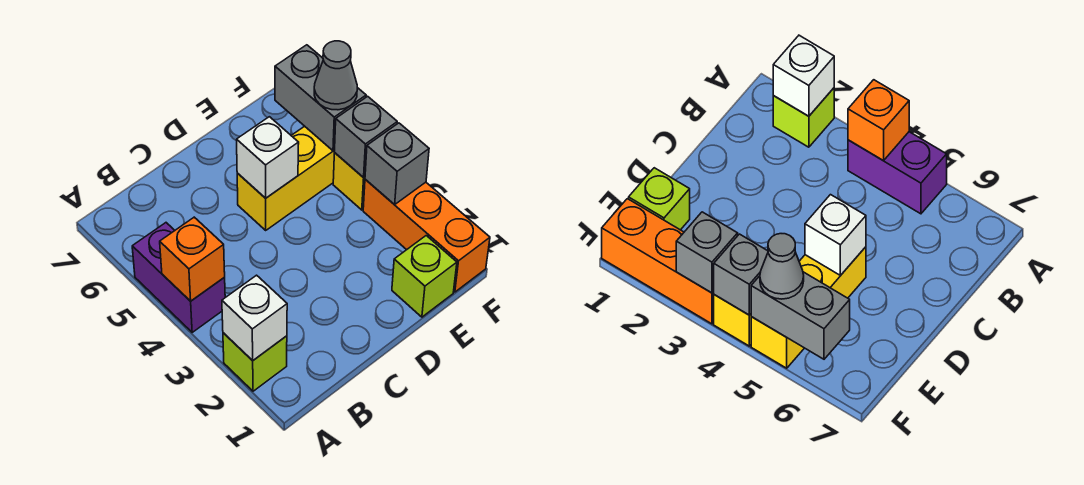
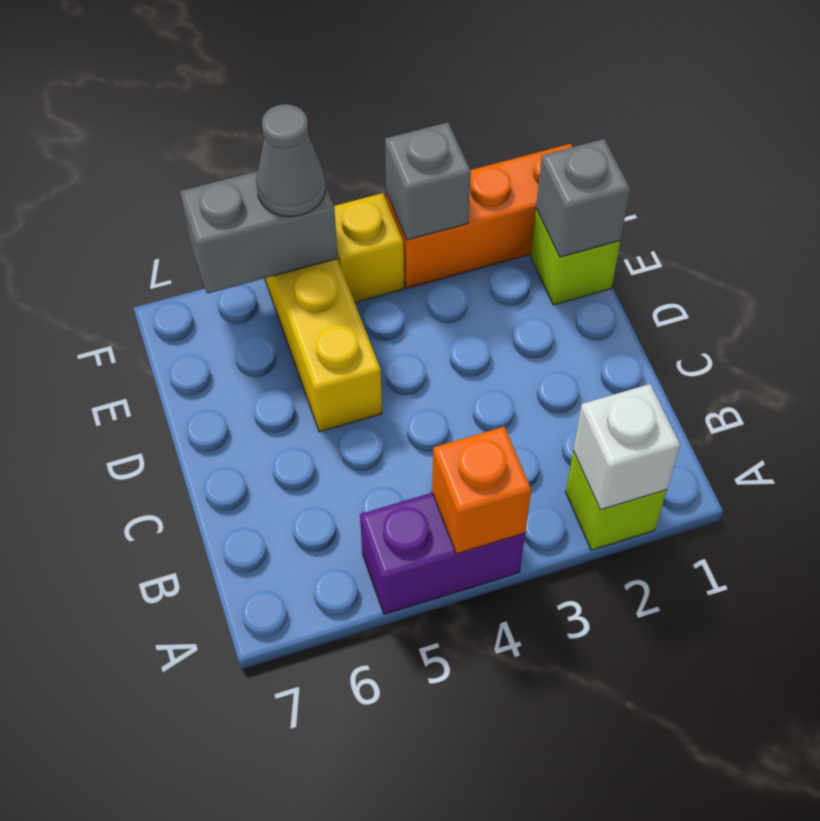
white brick D5 level 2 -> none
grey brick F4 level 2 -> grey brick E1 level 2

